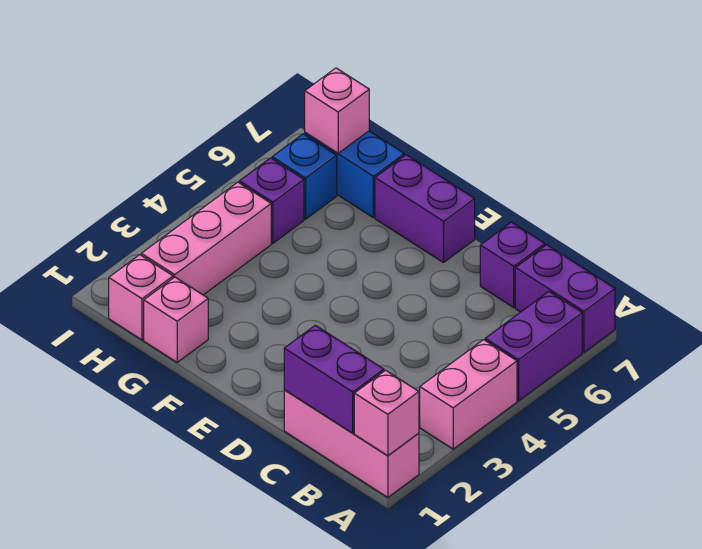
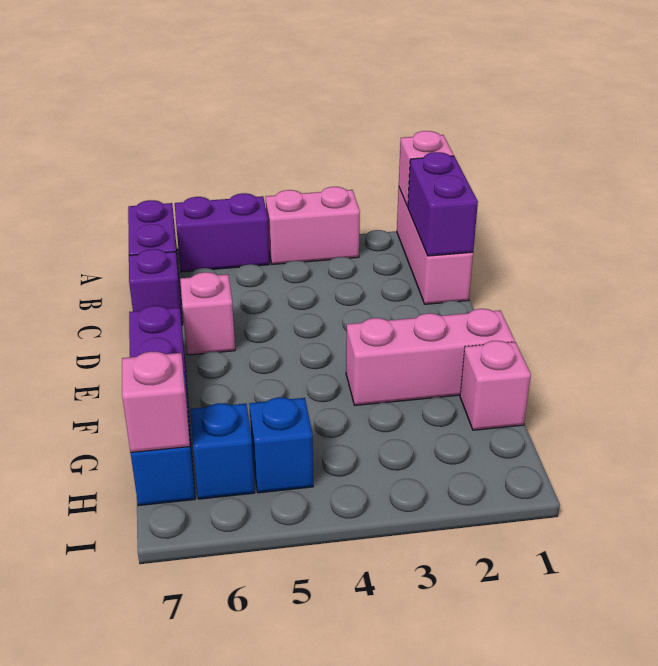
pink brick H1 level 1 -> pink brick D6 level 1
pink brick H2:H4 level 1 -> pink brick F1:F3 level 1
purple brick H5 level 1 -> blue brick H5 level 1

